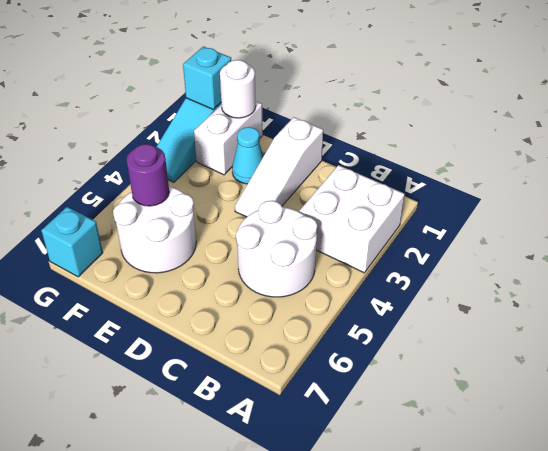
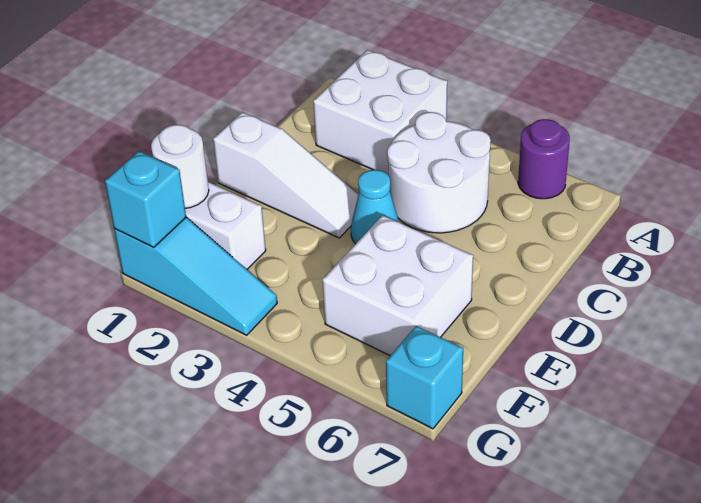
cyan cone E2 level 1 -> cyan cone D4 level 1
white round brick E5:F6 level 1 -> white brick E5:F6 level 1
purple round brick F5 level 2 -> purple round brick A6 level 1

